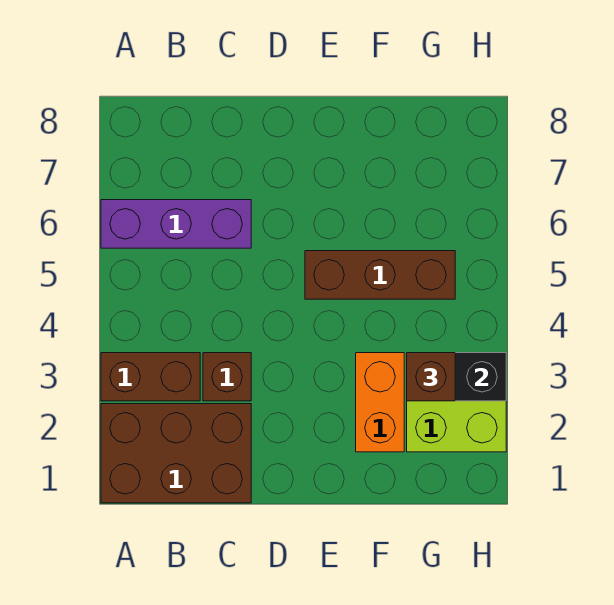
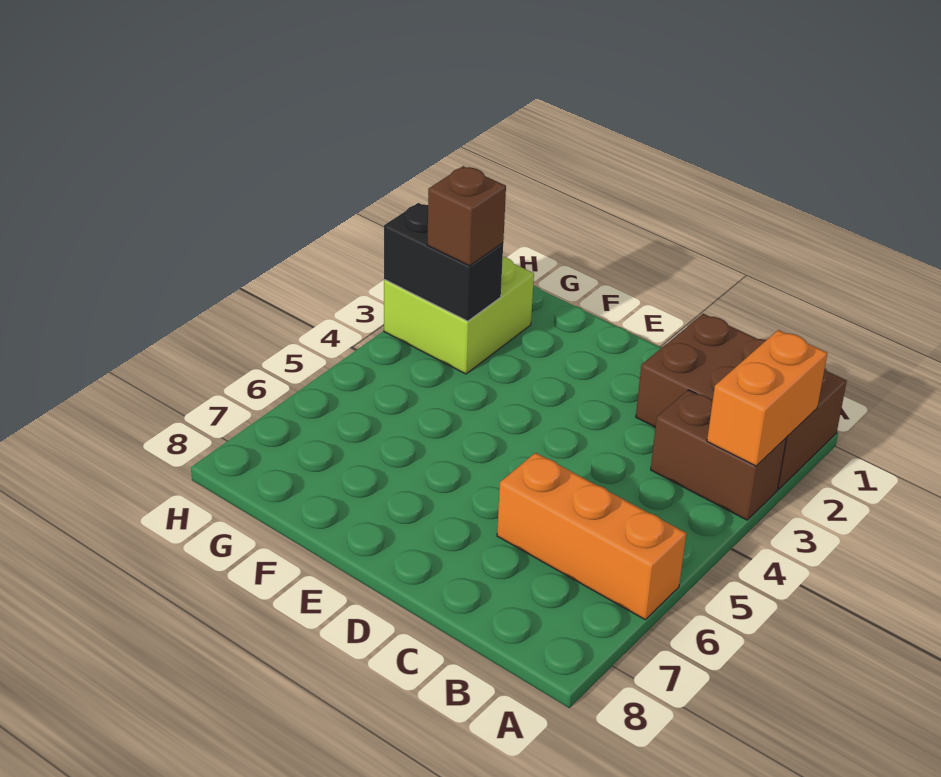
purple brick A6:C6 level 1 -> orange brick A6:C6 level 1
brown brick C3 level 1 -> none
brown brick E5:G5 level 1 -> none
orange brick F2:F3 level 1 -> orange brick A2:A3 level 2

